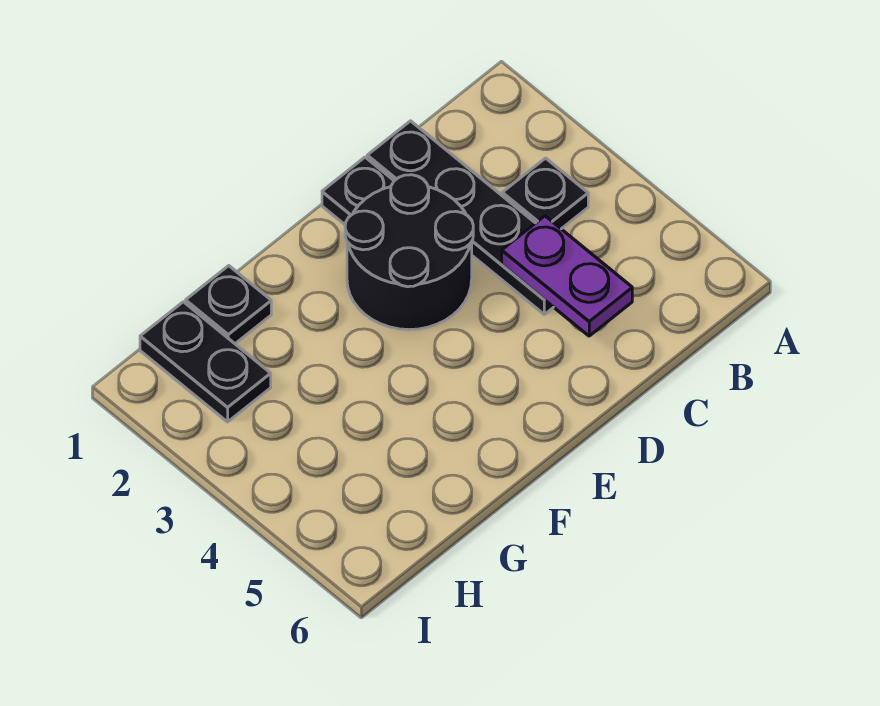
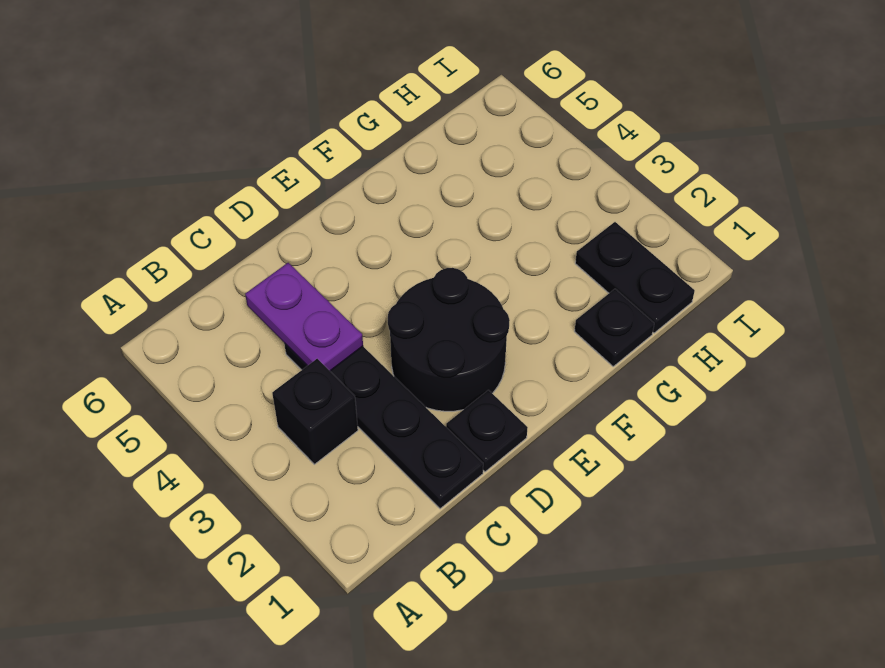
black plate B3 level 1 -> black brick B3 level 1

